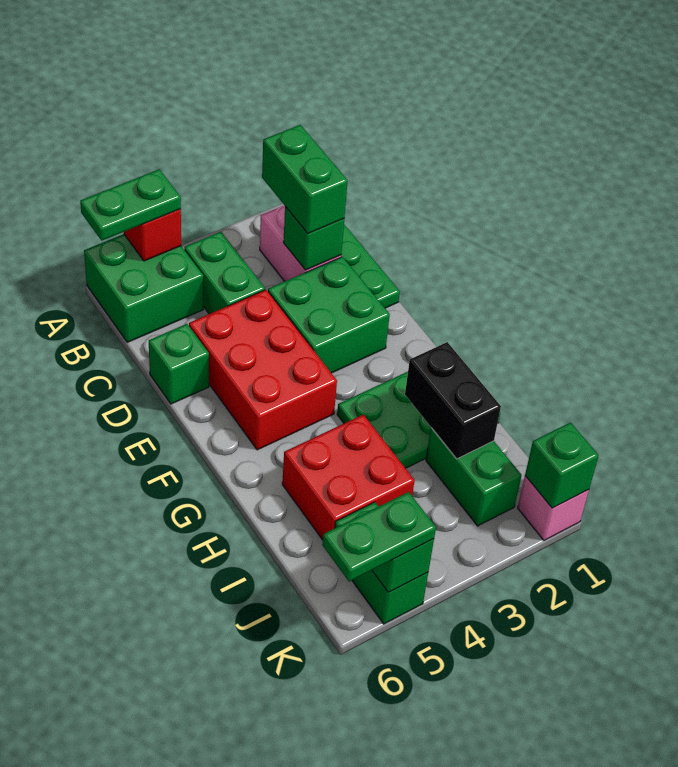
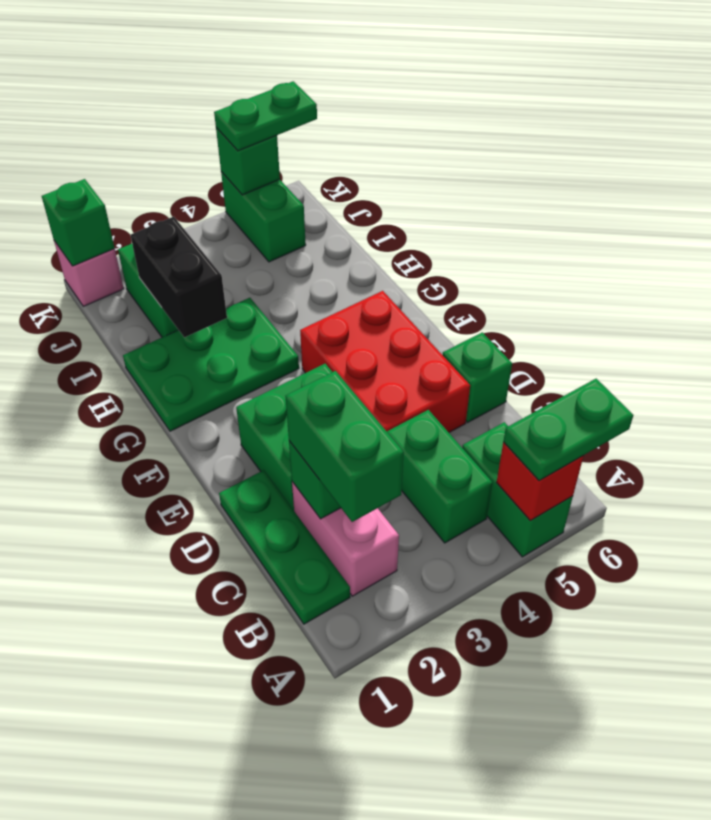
green brick A5:B6 level 1 -> green brick A5:B5 level 1
red brick H4:I5 level 1 -> none

